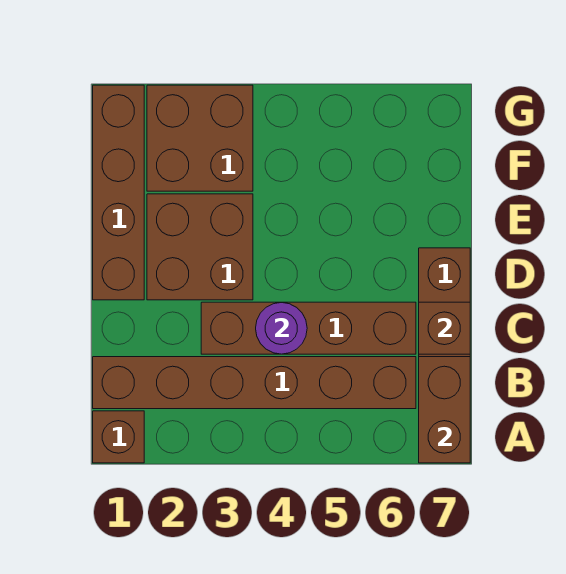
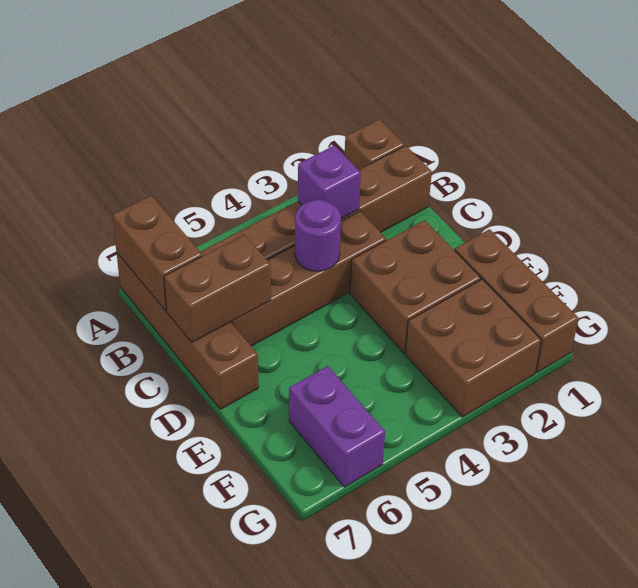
none -> purple brick B3 level 2
brown brick C7 level 2 -> brown brick C6:C7 level 2
brown brick D1:G1 level 1 -> brown brick E1:G1 level 1
none -> purple brick F6:G6 level 1

